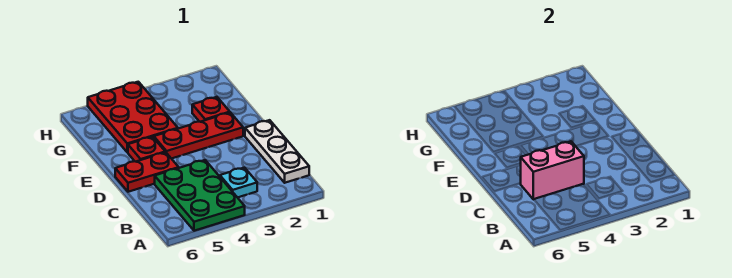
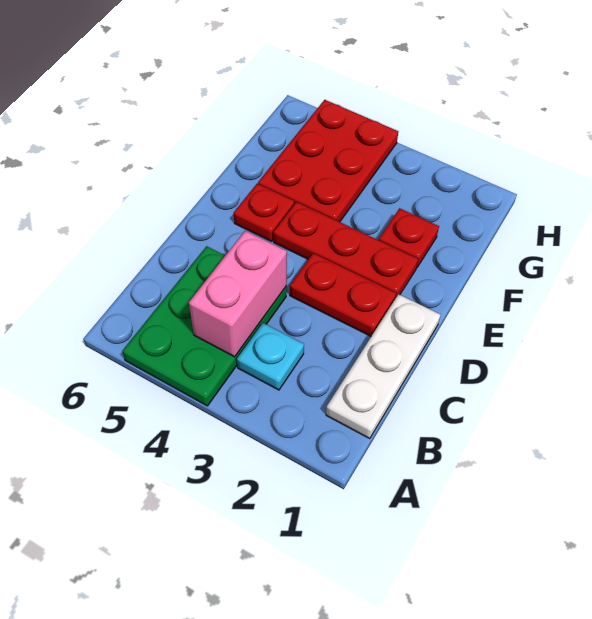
pink brick C4:C5 level 2 -> pink brick B4:C4 level 2
red plate D5:D6 level 1 -> red plate D2:D3 level 1

